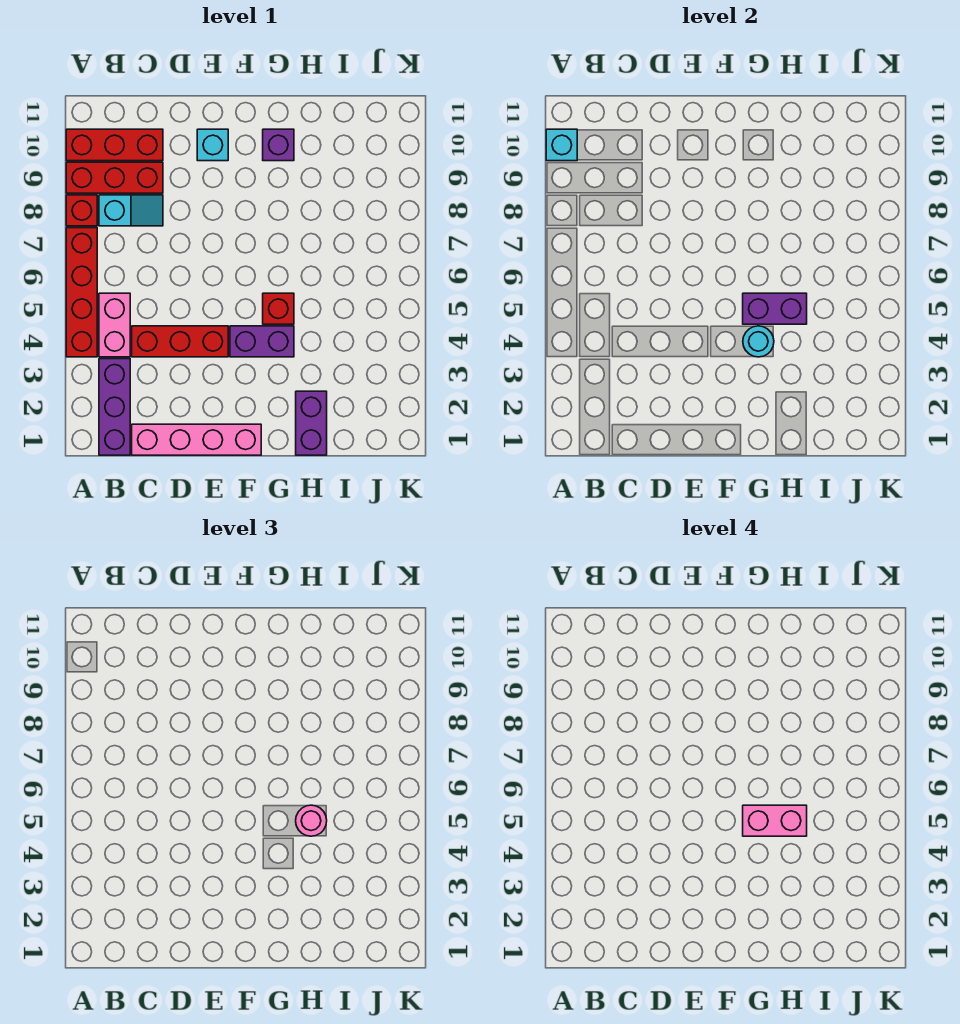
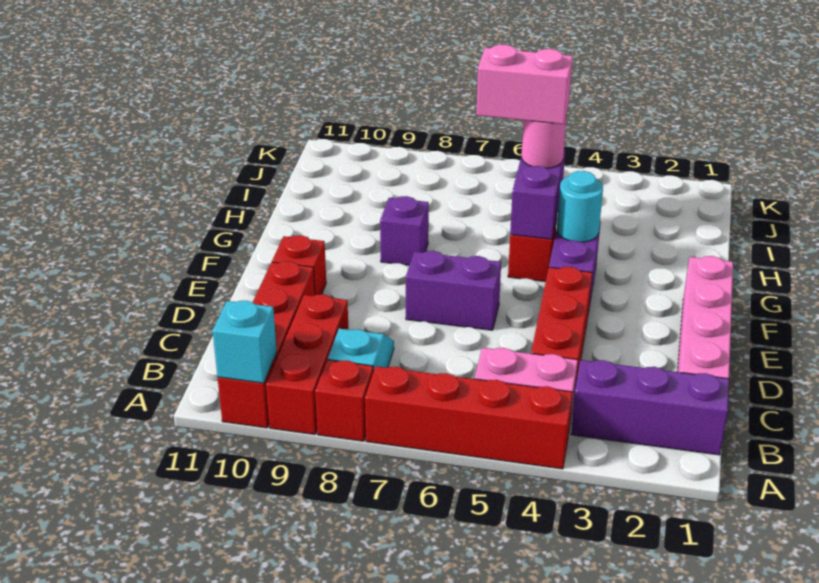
red brick A10:C10 level 1 -> red brick A10:D10 level 1
cyan brick E10 level 1 -> red brick E10 level 1
pink brick G5:H5 level 4 -> pink brick H5:H6 level 4
purple brick G10 level 1 -> purple brick G8 level 1
purple brick H1:H2 level 1 -> purple brick E6:E7 level 1

